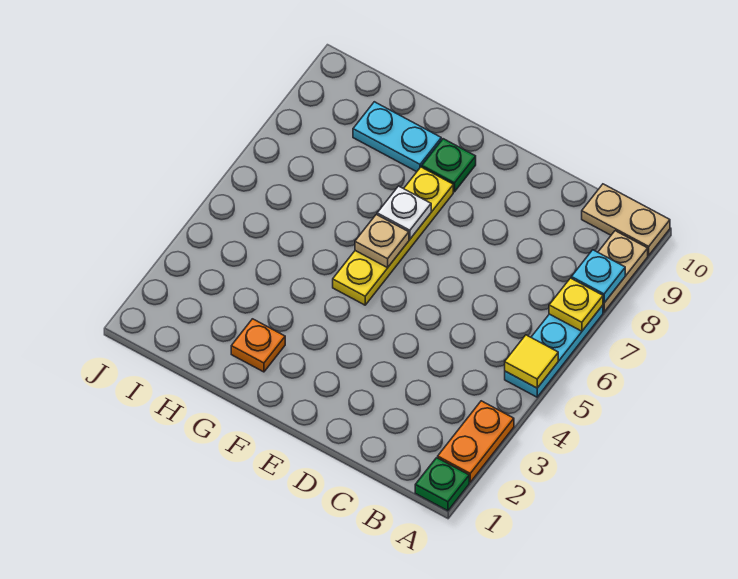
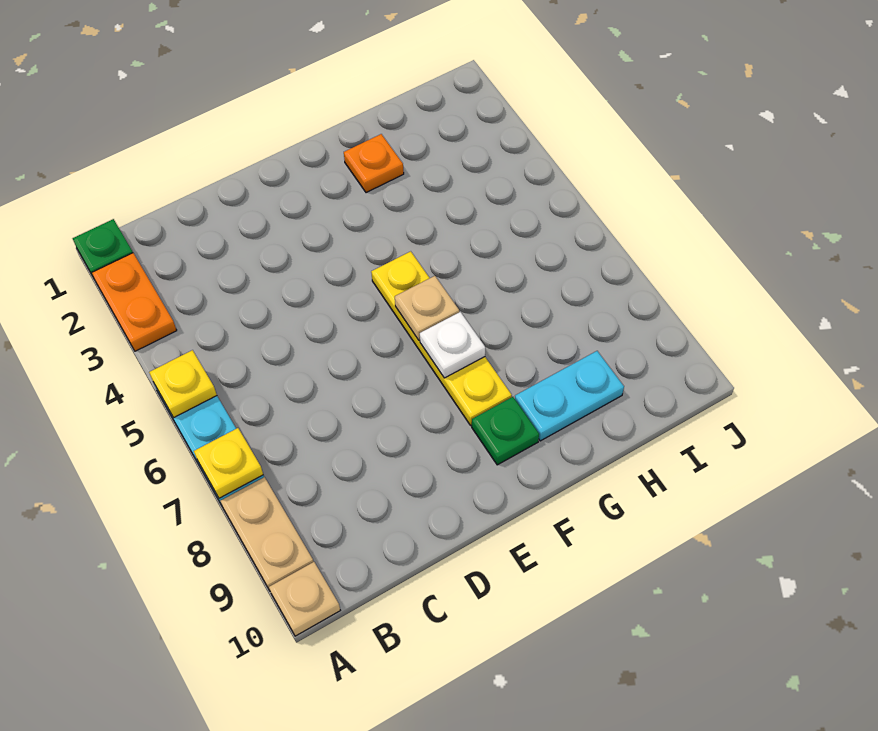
yellow tile A5 level 2 -> yellow plate A5 level 2
cyan plate A8 level 2 -> none
tan plate A10:B10 level 1 -> tan plate A10 level 1

